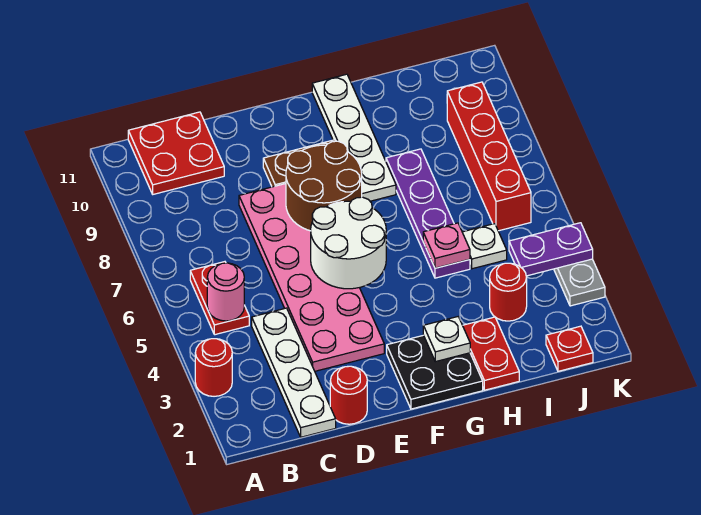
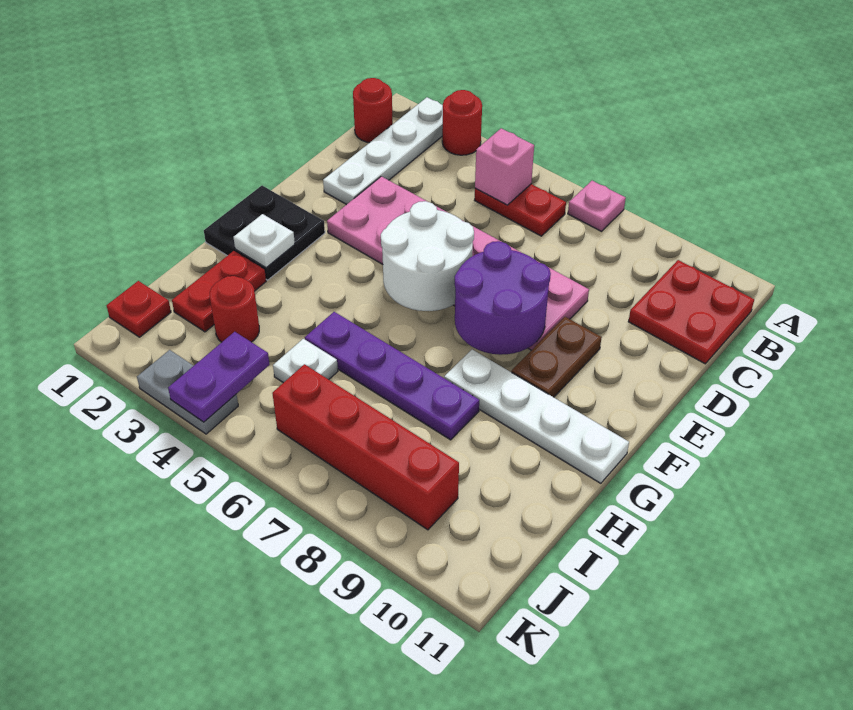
pink round brick B5 level 2 -> pink brick B5 level 2
white plate C1:C4 level 1 -> white plate A2:D2 level 1
red round brick D1 level 1 -> red round brick B1 level 1
brown round brick E7:F8 level 2 -> purple round brick E7:F8 level 2
red plate H1:H2 level 1 -> red plate H2:I2 level 1
pink plate H5 level 2 -> pink plate A7 level 1

